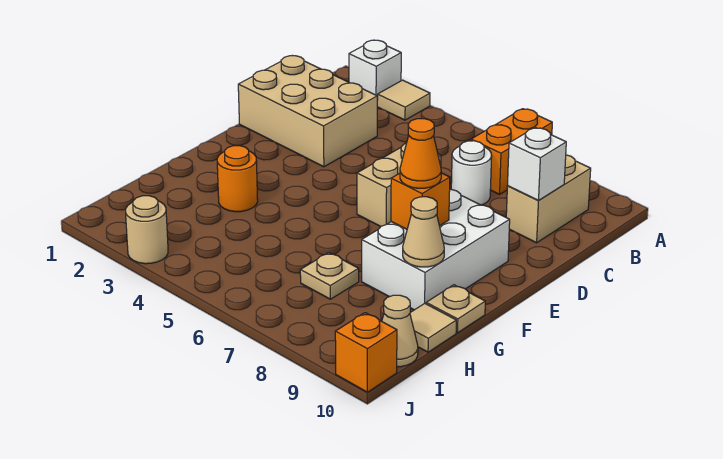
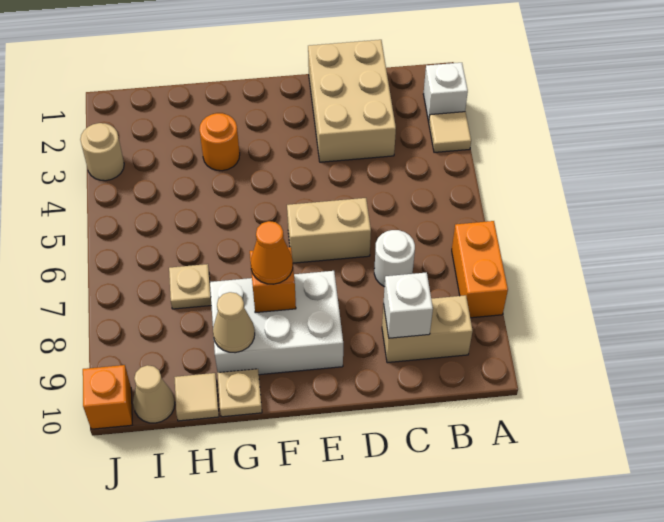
orange brick A7:B7 level 1 -> orange brick A7:A8 level 1

